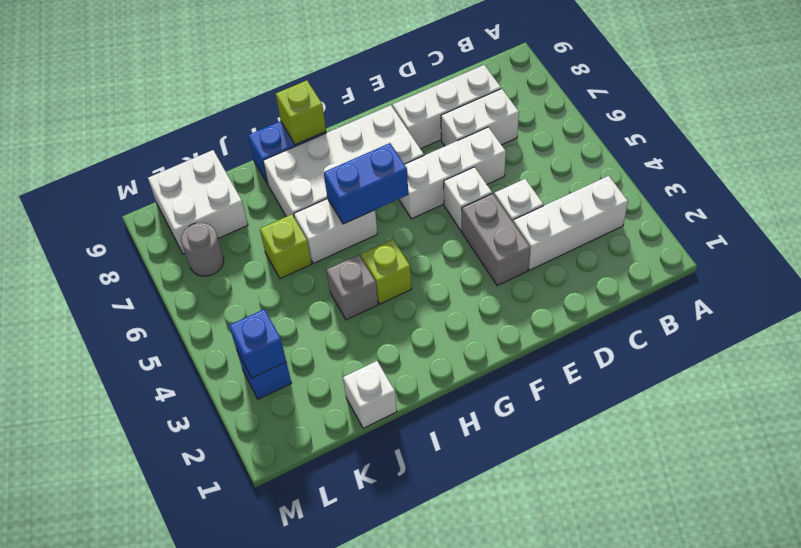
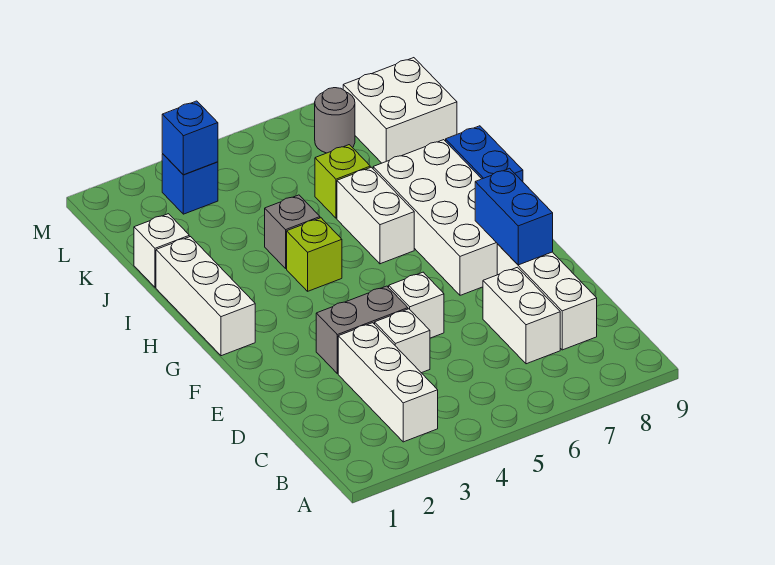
white brick D6:F6 level 1 -> white brick G1:I1 level 1
blue brick G6:H6 level 2 -> blue brick E8:F8 level 2
lime brick H9 level 2 -> none

